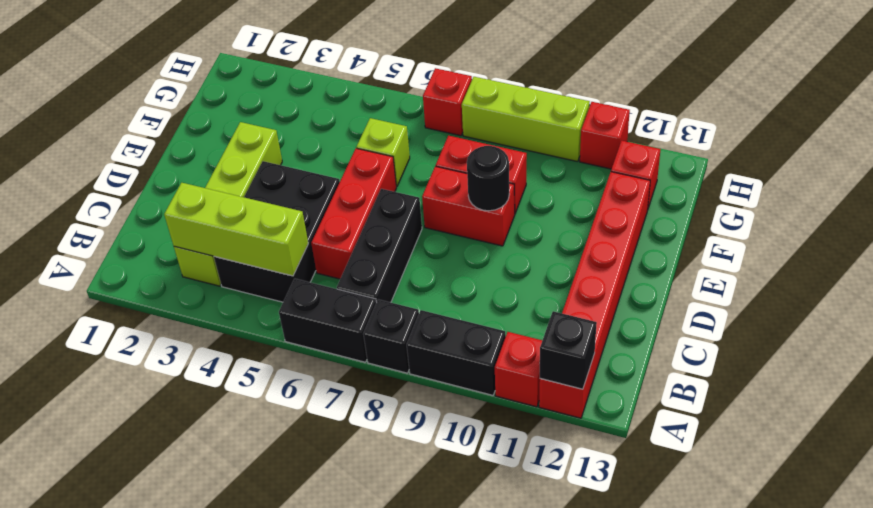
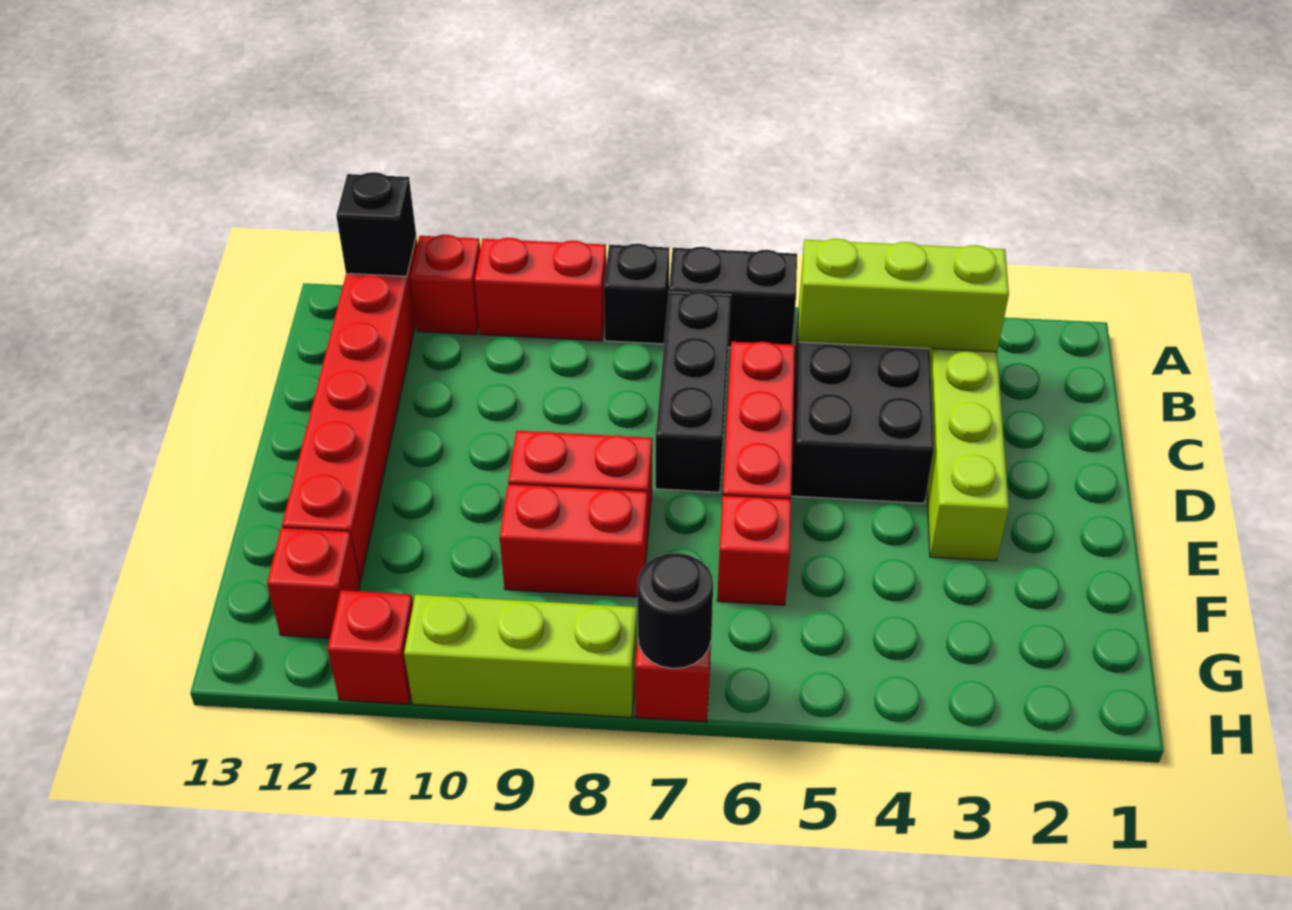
black brick A9:A10 level 1 -> red brick A9:A10 level 1
black round brick E9 level 2 -> black round brick H7 level 2
lime brick F6 level 1 -> red brick F6 level 1

